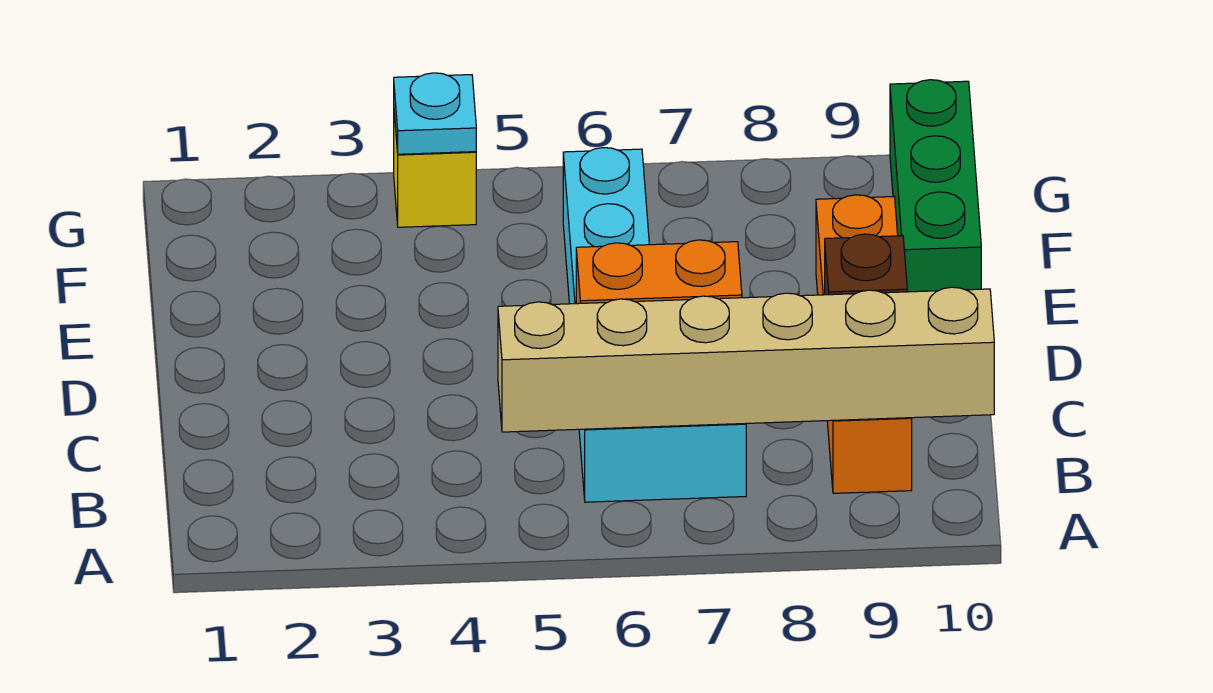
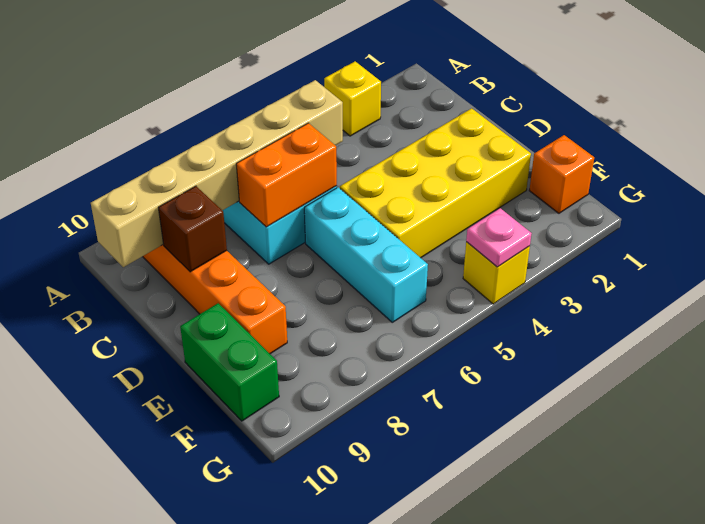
none -> yellow brick A3 level 1
none -> yellow brick D2:E5 level 1
green brick E10:G10 level 1 -> green brick E10:F10 level 1
none -> orange brick F1 level 1
cyan plate G4 level 2 -> pink plate G4 level 2

